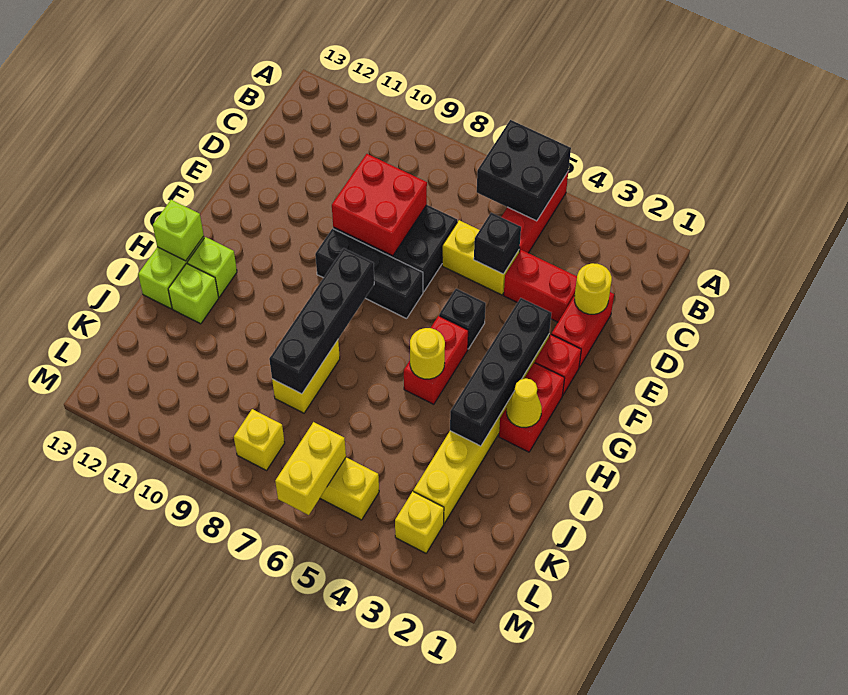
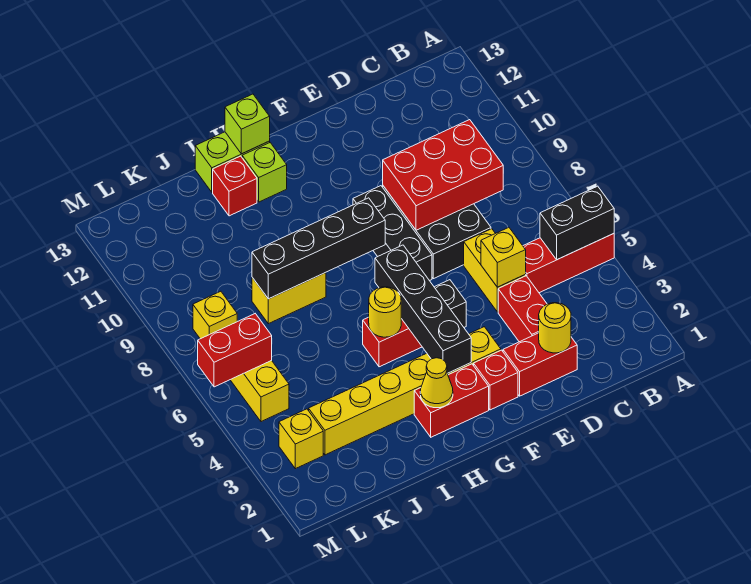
black brick A5:B6 level 2 -> black brick A5:B5 level 2
black brick D5 level 2 -> yellow brick D5 level 2
red brick D8:E9 level 2 -> red brick C8:E9 level 2
black brick F3:I3 level 2 -> black brick G3:G6 level 2
lime brick I12 level 1 -> red brick I12 level 1
yellow brick L6:M6 level 2 -> red brick L6:M6 level 2

